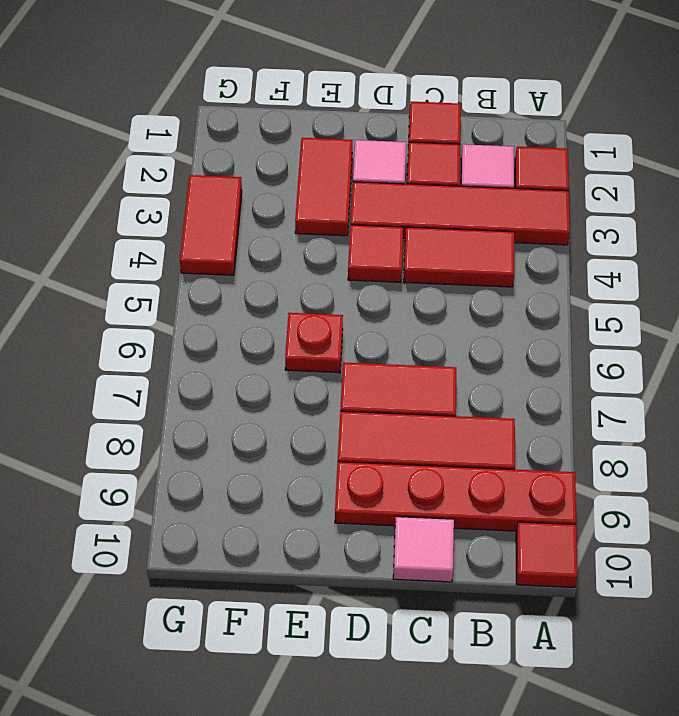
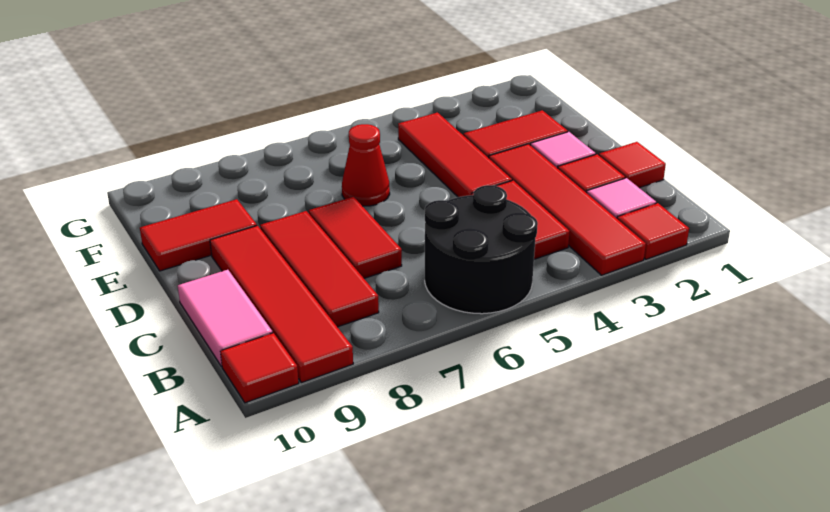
none -> black round brick A5:B6 level 1
red plate A9:D9 level 1 -> red tile A9:D9 level 1
pink tile C10 level 1 -> pink tile B10:C10 level 1
red tile D4 level 1 -> red tile D4:F4 level 1
red plate E6 level 1 -> red cone E6 level 1
red tile G3:G4 level 1 -> red tile E9:E10 level 1

